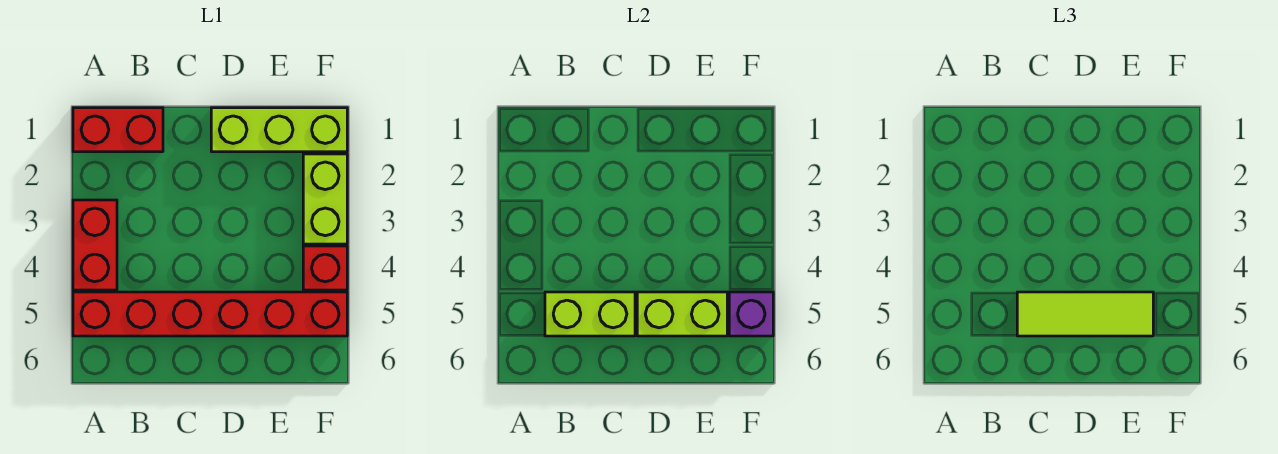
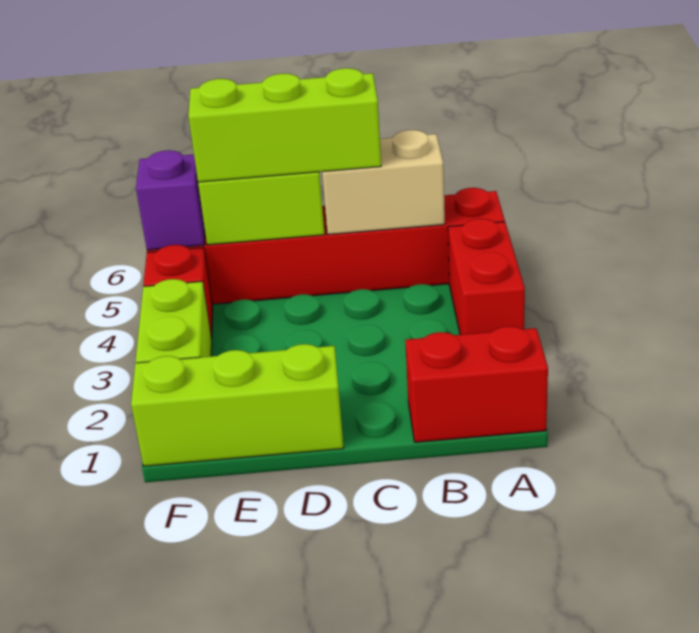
lime brick B5:C5 level 2 -> tan brick B5:C5 level 2
lime tile C5:E5 level 3 -> lime brick C5:E5 level 3

